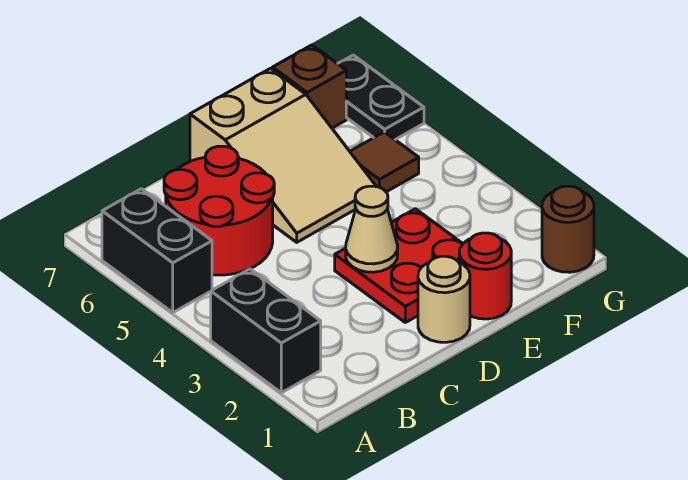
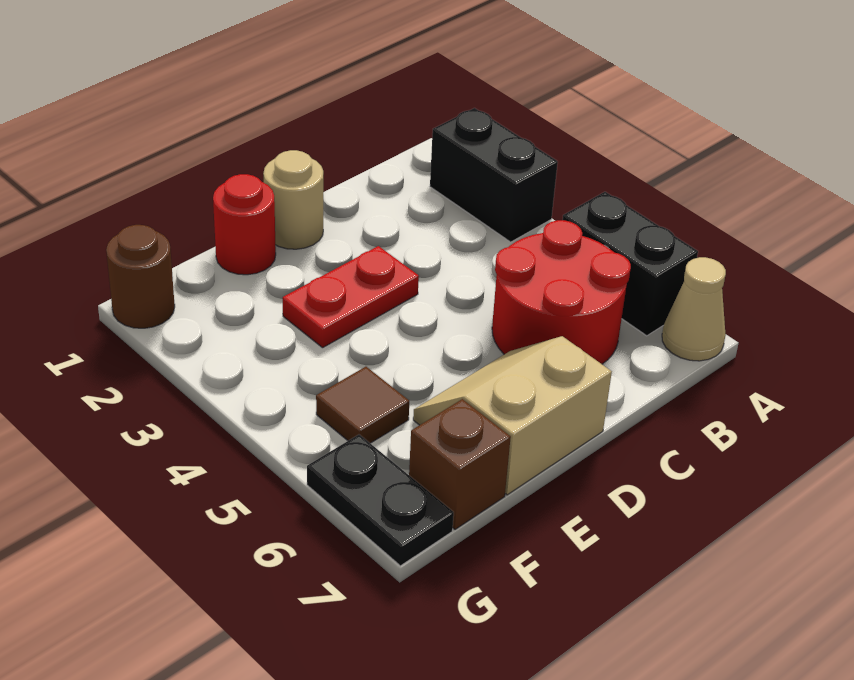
red plate D2:E3 level 1 -> red plate D3:E3 level 1
tan cone D3 level 2 -> tan cone A7 level 1
tan slope D5:E7 level 1 top 7 -> tan slope D6:E7 level 1 top 7

